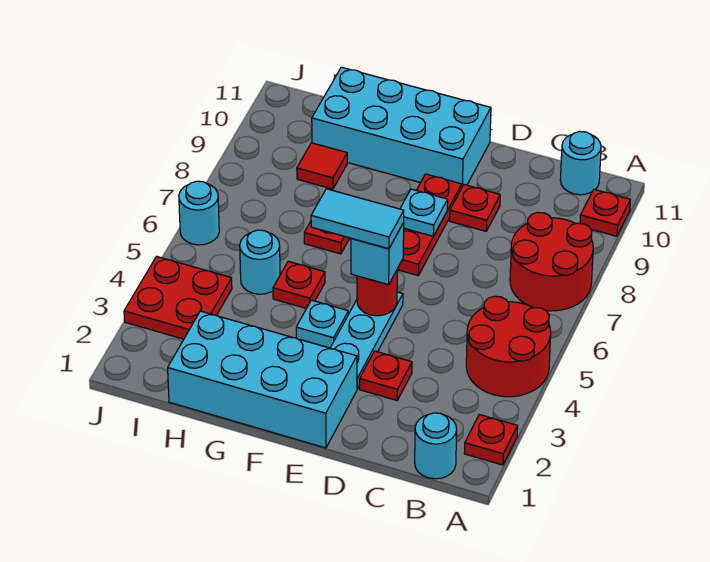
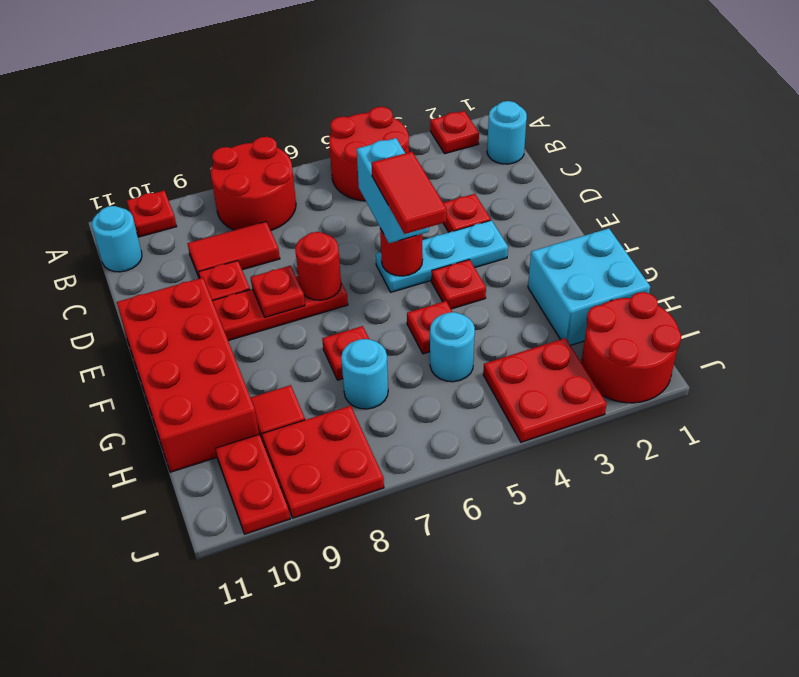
none -> red tile C8:C9 level 1
cyan brick E1:H2 level 1 -> cyan brick G1:H2 level 1
cyan brick E5 level 3 -> cyan brick D5:E5 level 3
cyan tile E5:F5 level 4 -> red tile E5:F5 level 4
none -> red round brick E7 level 2
cyan plate E8 level 2 -> red plate E8 level 2
cyan brick E10:H11 level 1 -> red brick E10:H11 level 1
cyan plate F4 level 1 -> red plate F4 level 1
none -> red round brick I1:J2 level 1
none -> red plate I8:J9 level 1
none -> red plate I10:J10 level 1
cyan round brick J6 level 1 -> cyan round brick H7 level 1

